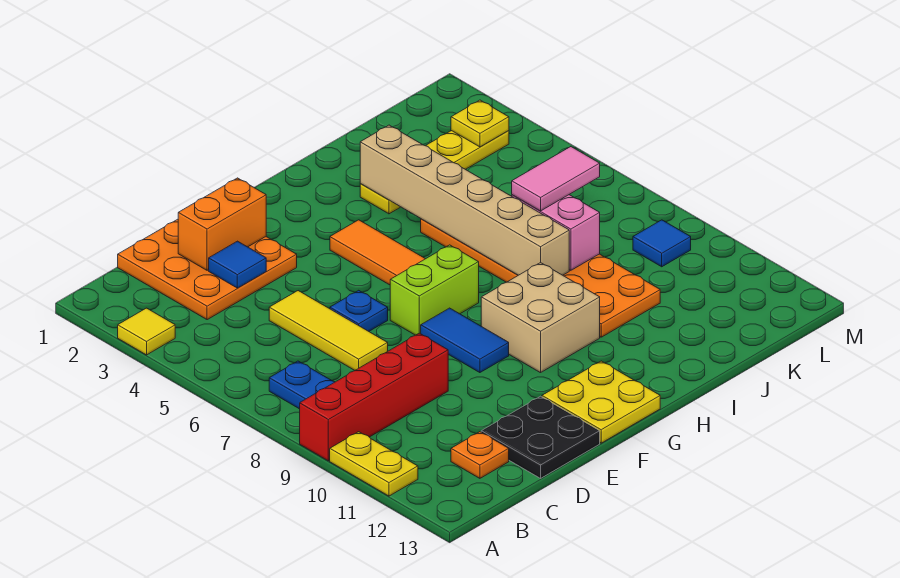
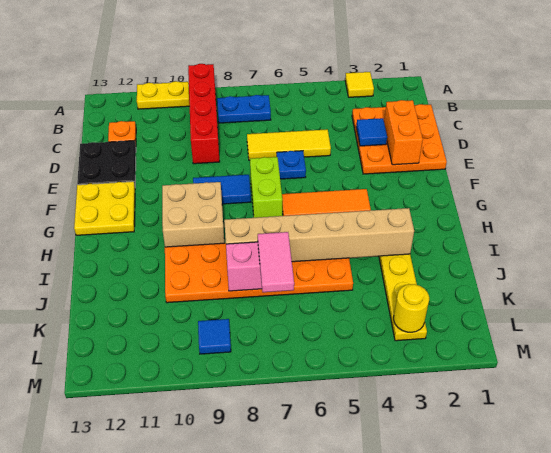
yellow plate L3 level 2 -> yellow round brick L3 level 2

